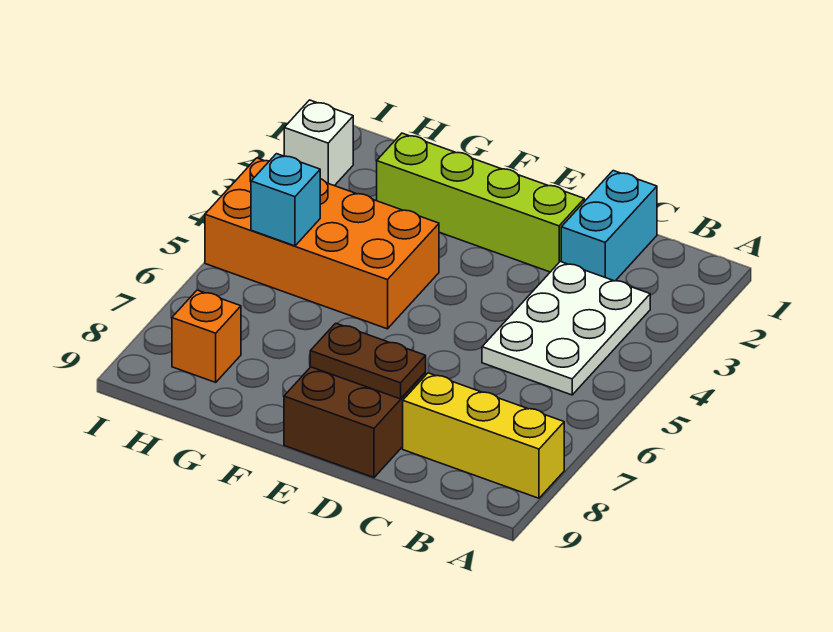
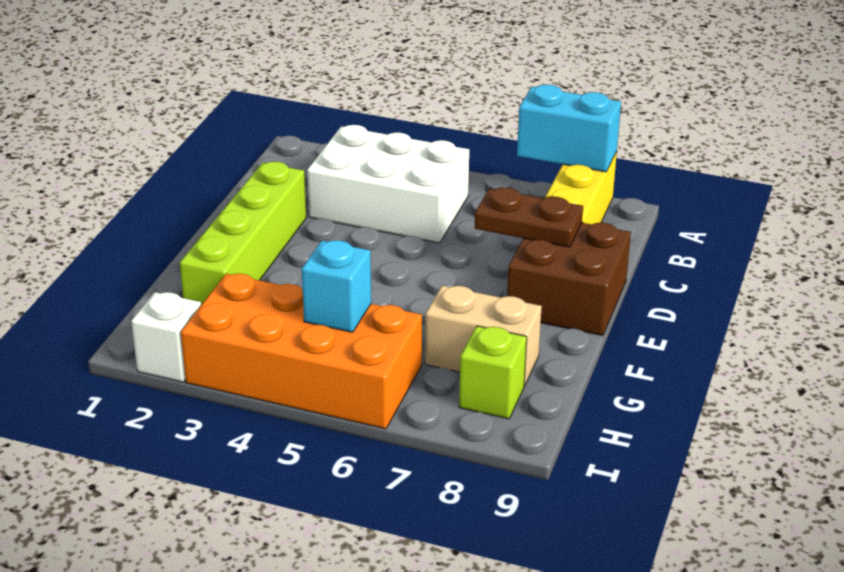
white plate B3:C5 level 1 -> white brick B3:C5 level 1
cyan brick C1:C2 level 1 -> cyan brick A7:A8 level 2
brown plate D8:E8 level 2 -> brown plate D7:D8 level 2
orange brick F4:I5 level 1 -> orange brick H3:I6 level 1
none -> tan brick G7:G8 level 1
orange brick H8 level 1 -> lime brick H8 level 1

